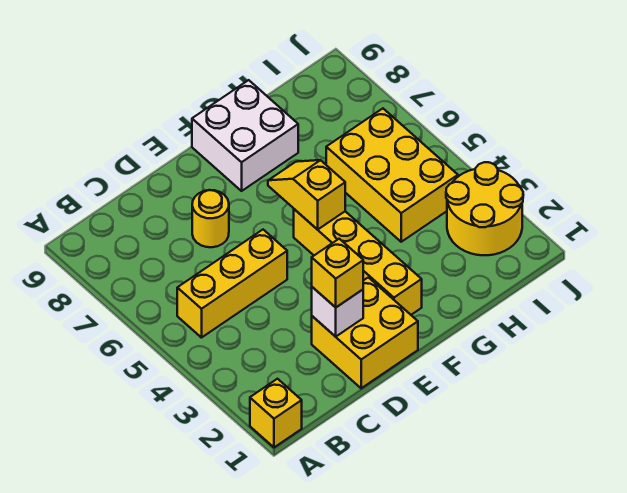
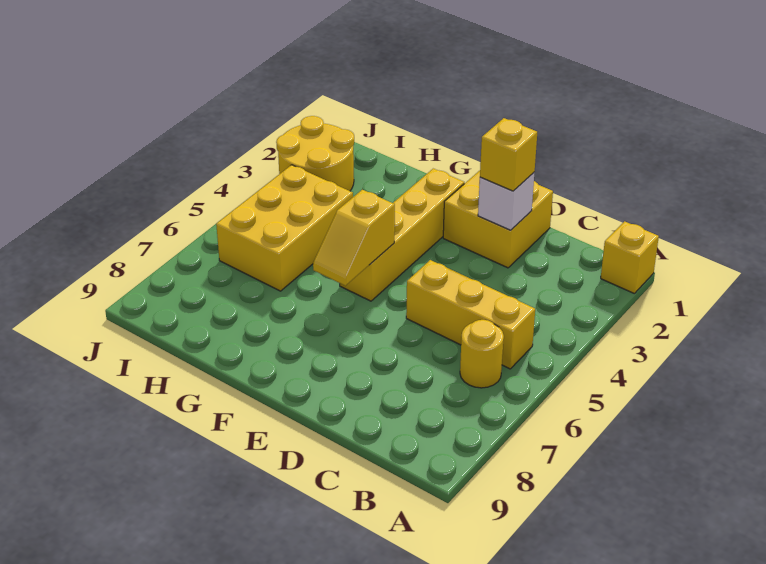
yellow round brick D7 level 1 -> yellow round brick B6 level 1
white brick F8:G9 level 1 -> none

